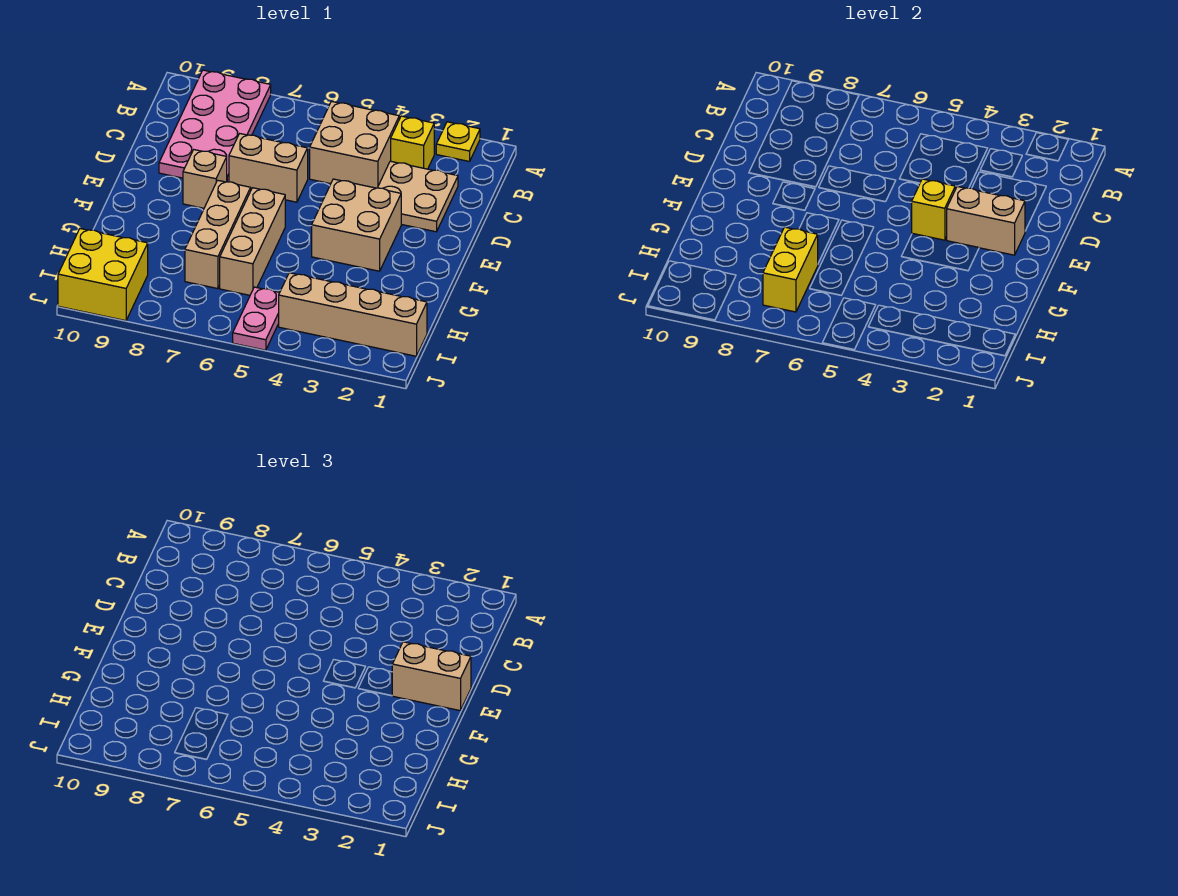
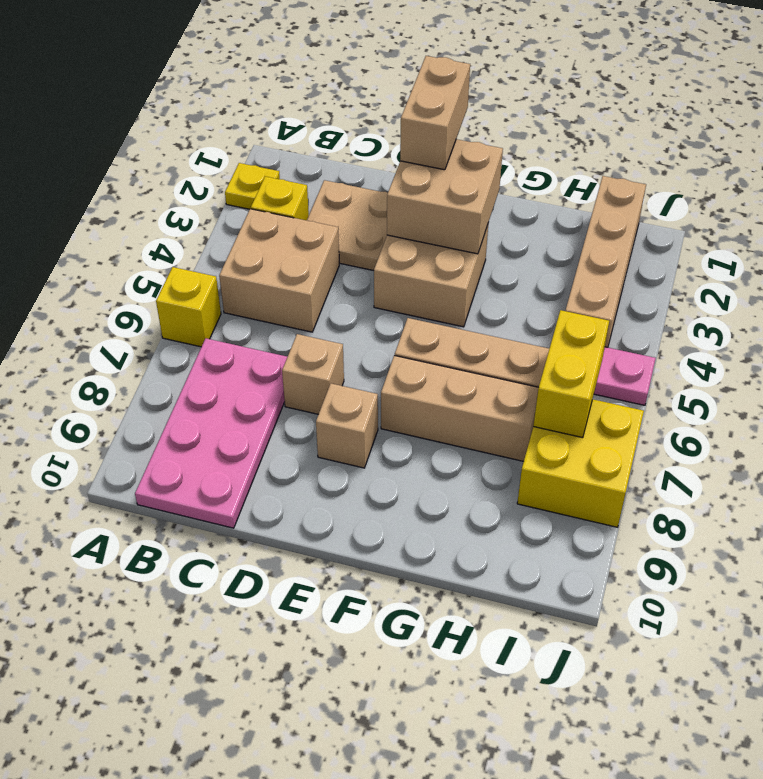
pink plate A8:D9 level 1 -> pink plate B7:C10 level 1
tan brick D6:D7 level 1 -> tan brick D7 level 1
tan brick E2:E3 level 2 -> tan brick E2:F3 level 2
yellow brick E4 level 2 -> yellow brick A6 level 1
yellow brick H7:I7 level 2 -> yellow brick I6:I7 level 2
yellow brick I9:J10 level 1 -> yellow brick I7:J8 level 1

